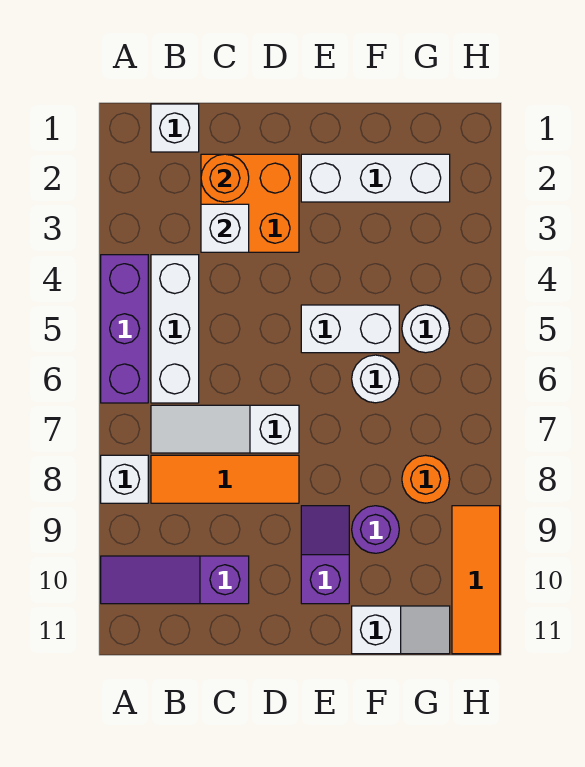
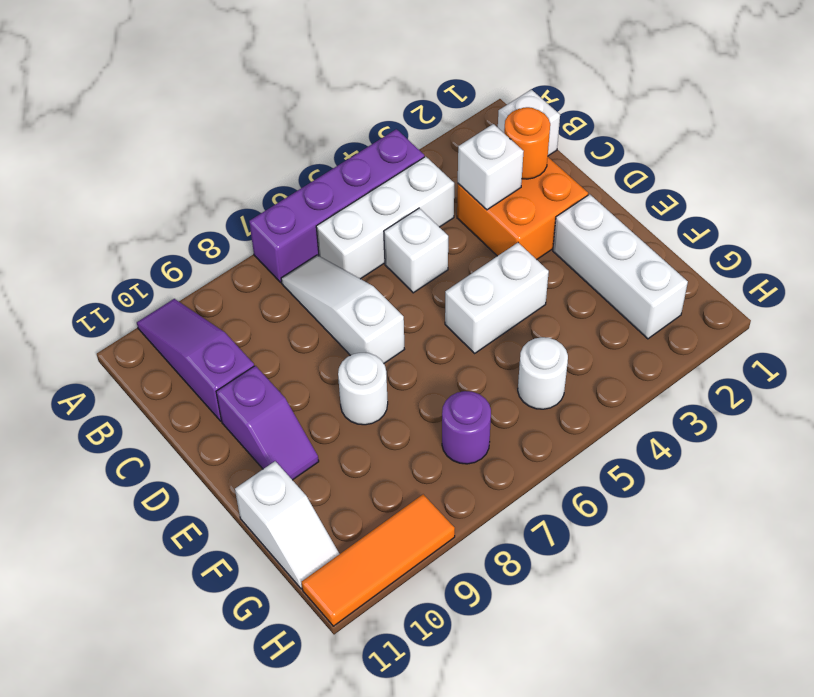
purple brick A4:A6 level 1 -> purple brick A4:A7 level 1
white brick A8 level 1 -> white brick C5 level 1
orange tile B8:D8 level 1 -> none
white brick E5:F5 level 1 -> white brick E4:E5 level 1
purple slope E9:E10 level 1 top 10 -> purple slope D10:E10 level 1 top D
white round brick F6 level 1 -> white round brick E8 level 1
purple round brick F9 level 1 -> purple round brick G7 level 1
orange round brick G8 level 1 -> none

